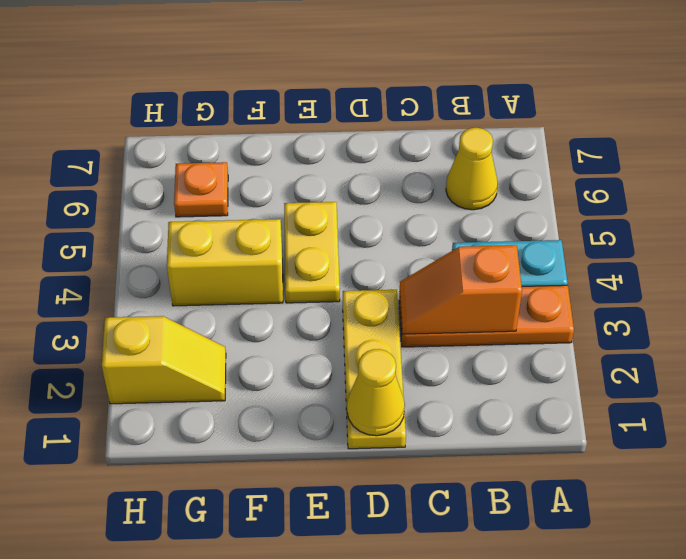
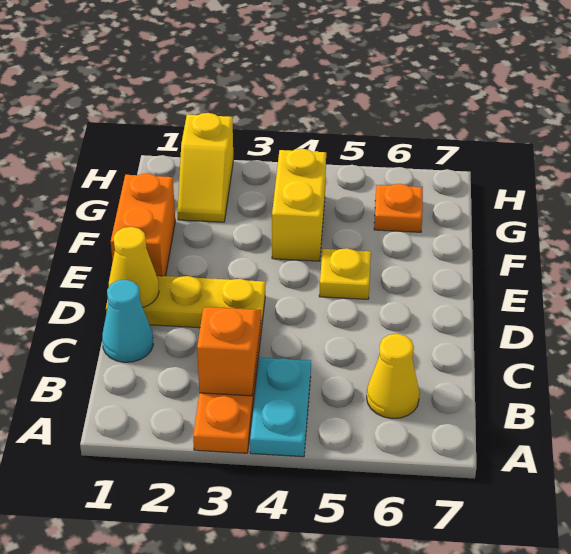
none -> cyan cone C1 level 1
none -> orange brick E1:F1 level 1
yellow plate E4:E5 level 1 -> yellow plate E5 level 1

